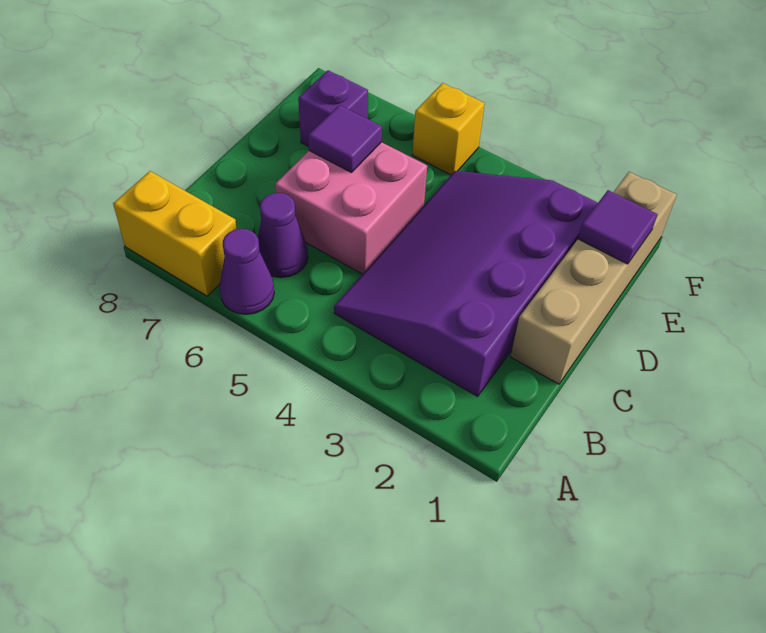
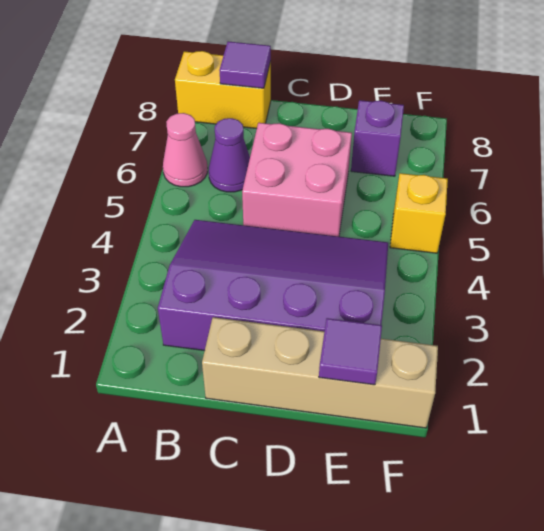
purple cone A6 level 1 -> pink cone A6 level 1
yellow brick A7:A8 level 1 -> yellow brick A8:B8 level 1
purple tile D6 level 2 -> purple tile B8 level 2

